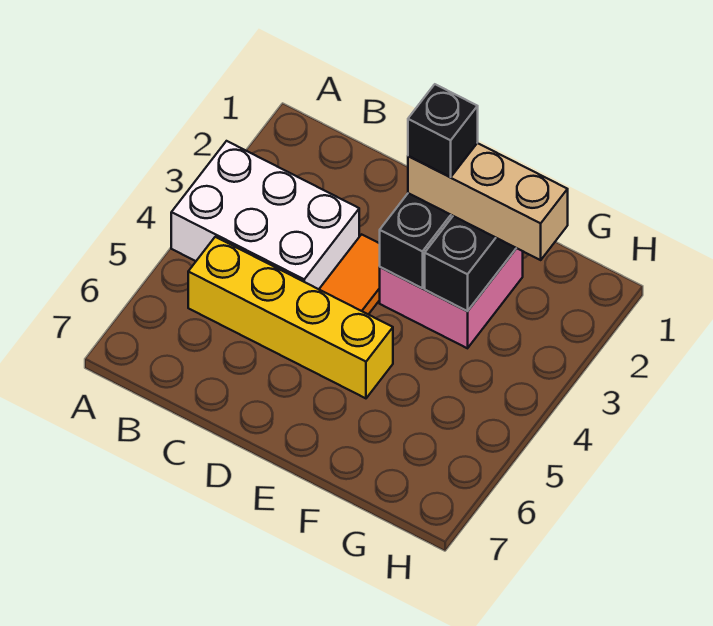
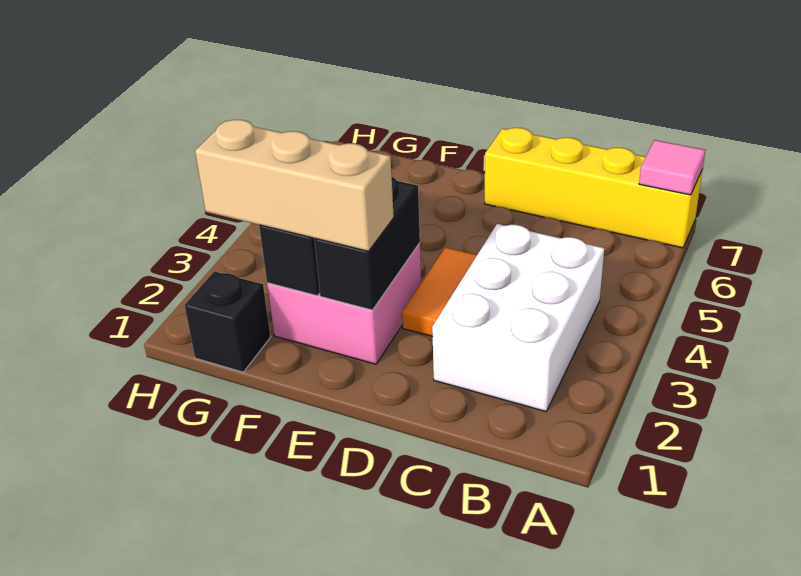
white brick A3:C4 level 1 -> white brick B2:C4 level 1
none -> pink tile A7 level 2
yellow brick B5:E5 level 1 -> yellow brick A7:D7 level 1
black brick E2 level 4 -> black brick G1 level 1

